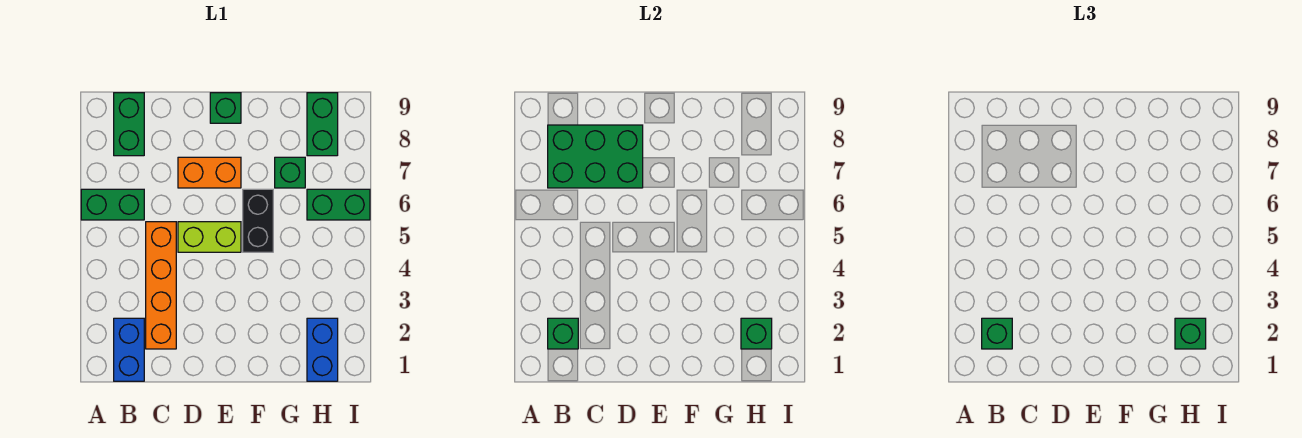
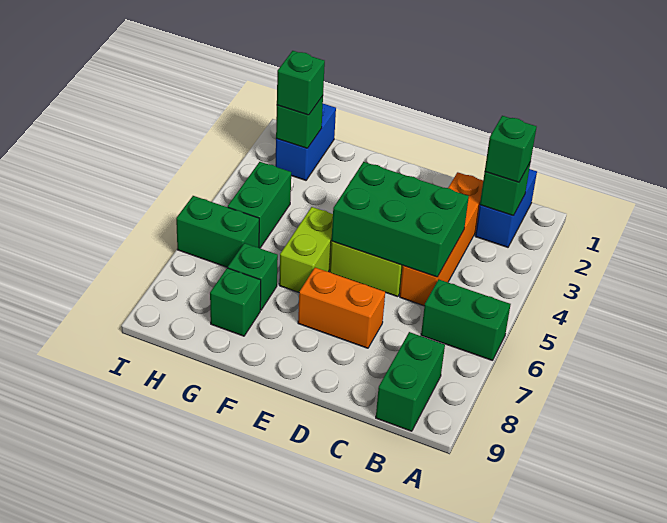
green brick B7:D8 level 2 -> green brick C4:E5 level 2
green brick E9 level 1 -> green brick G8 level 1
black brick F5:F6 level 1 -> lime brick F5:F6 level 1
green brick H8:H9 level 1 -> green brick H4:H5 level 1

